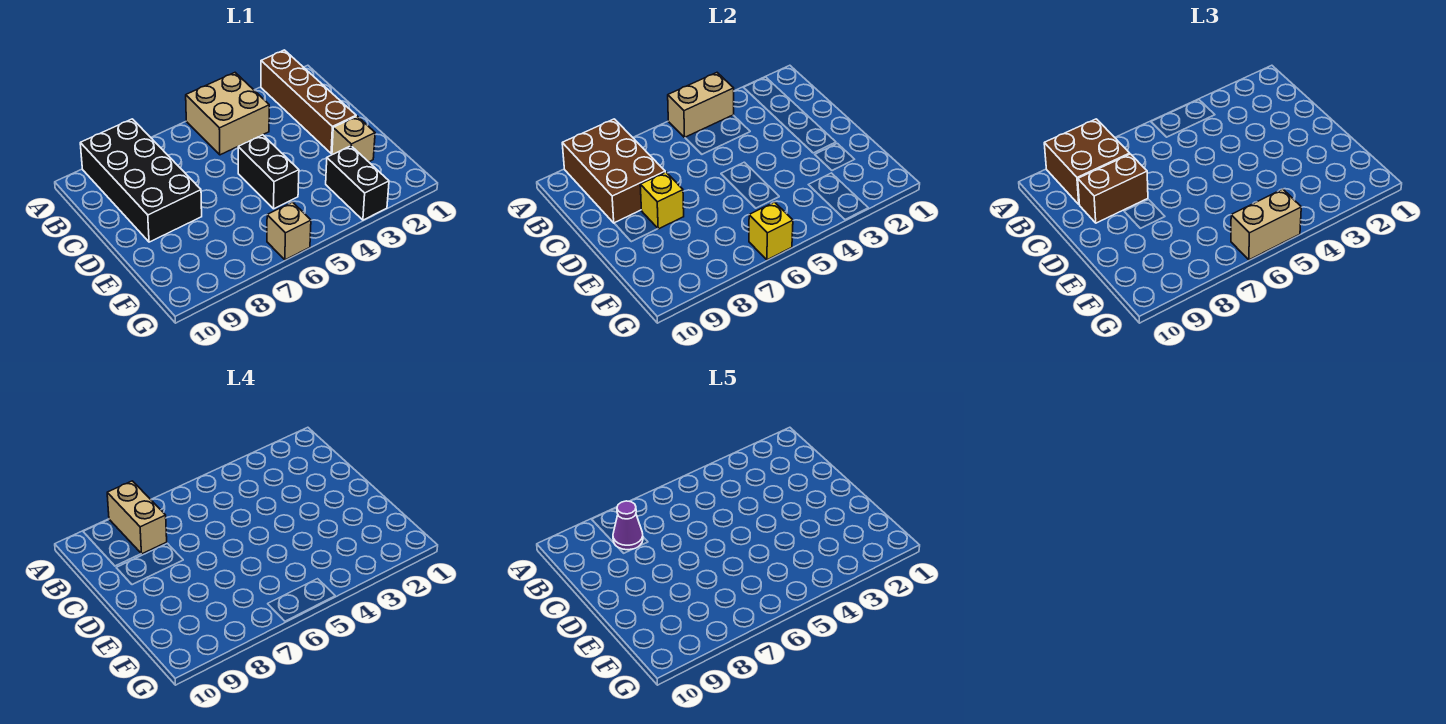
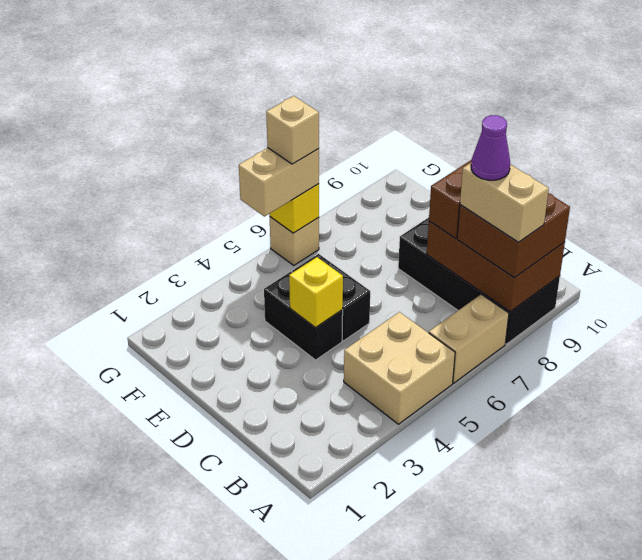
brown brick A2:D2 level 1 -> none
tan brick A4:A5 level 2 -> tan brick A6:A7 level 1
yellow brick D8 level 2 -> yellow brick D4 level 2
tan brick E2 level 1 -> tan brick G6 level 4
black brick F3:G3 level 1 -> black brick D4:E4 level 1

